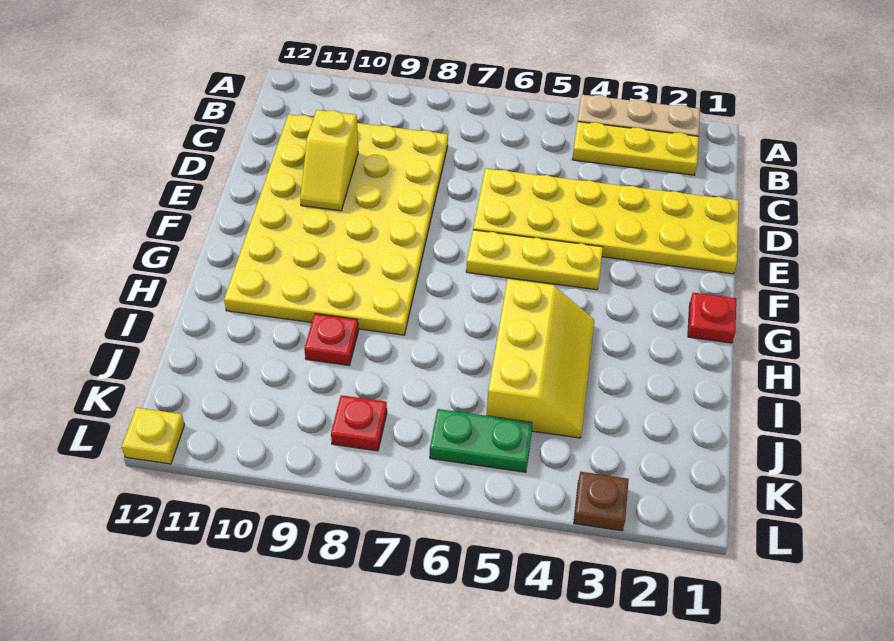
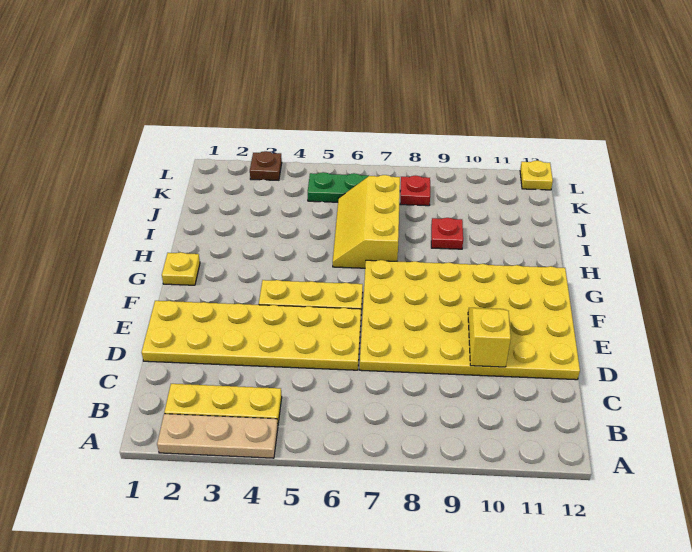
yellow plate C8:H11 level 1 -> yellow plate D7:G12 level 1
red plate G1 level 1 -> yellow plate G1 level 1
yellow slope H4:J5 level 1 top 5 -> yellow slope H6:J7 level 1 top 7

